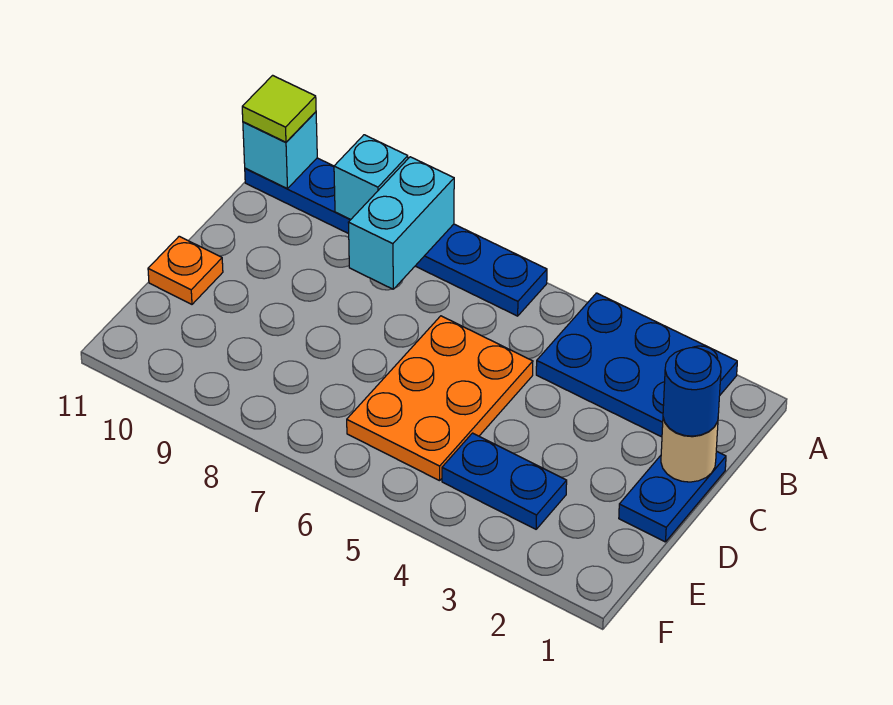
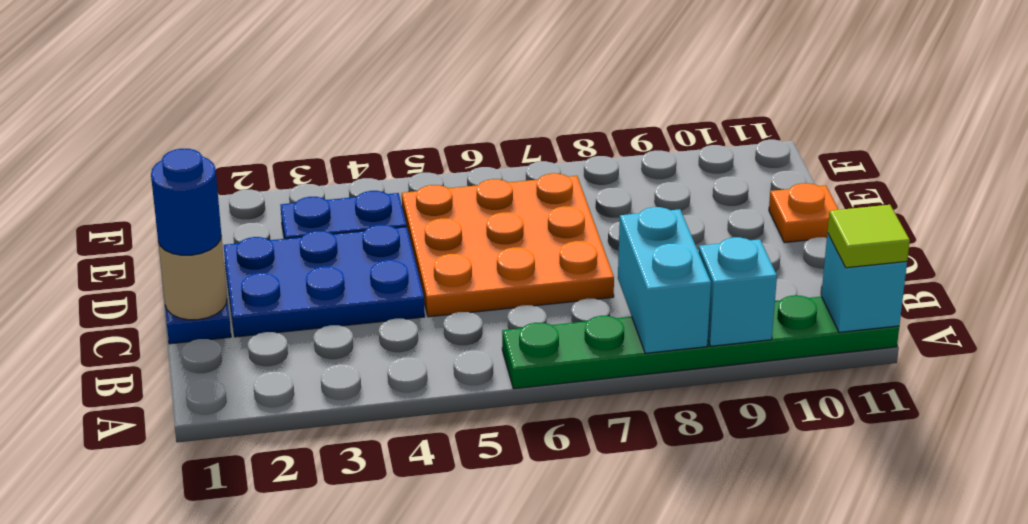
blue plate A2:B4 level 1 -> blue plate C2:D4 level 1
blue plate A6:A11 level 1 -> green plate A6:A11 level 1
orange plate C5:E6 level 1 -> orange plate C5:E7 level 1

